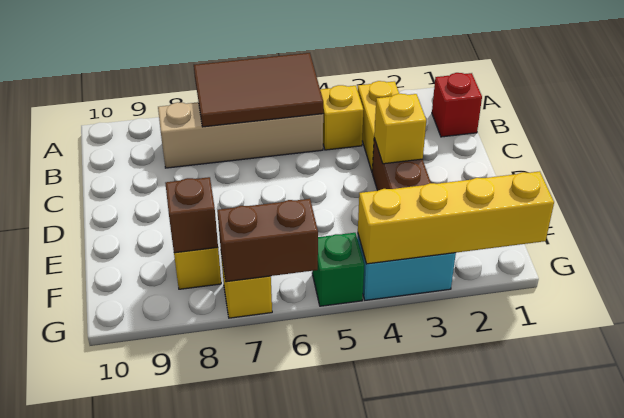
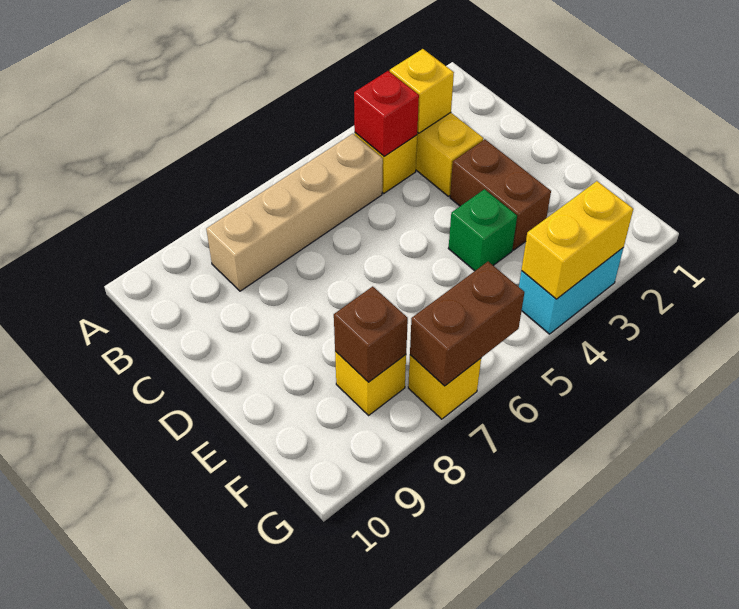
brown tile A5:B7 level 2 -> none
red brick B1 level 1 -> red brick B4 level 2
yellow brick D3 level 2 -> yellow brick B3 level 2
yellow brick G1:G4 level 2 -> yellow brick G3:G4 level 2
green brick G5 level 1 -> green brick E4 level 1

